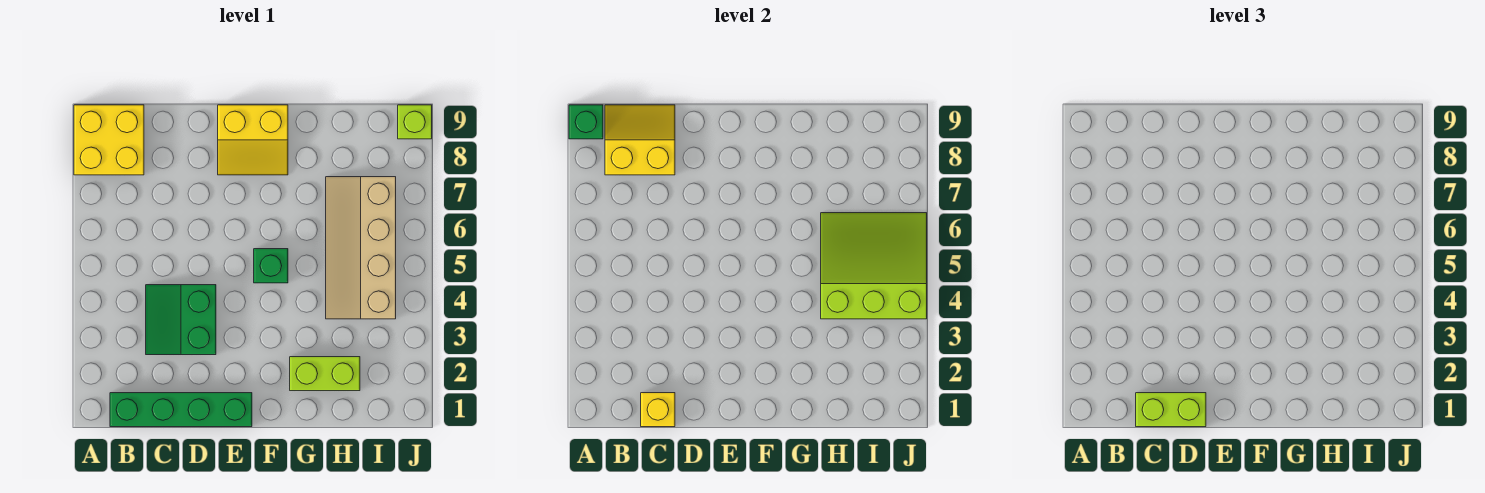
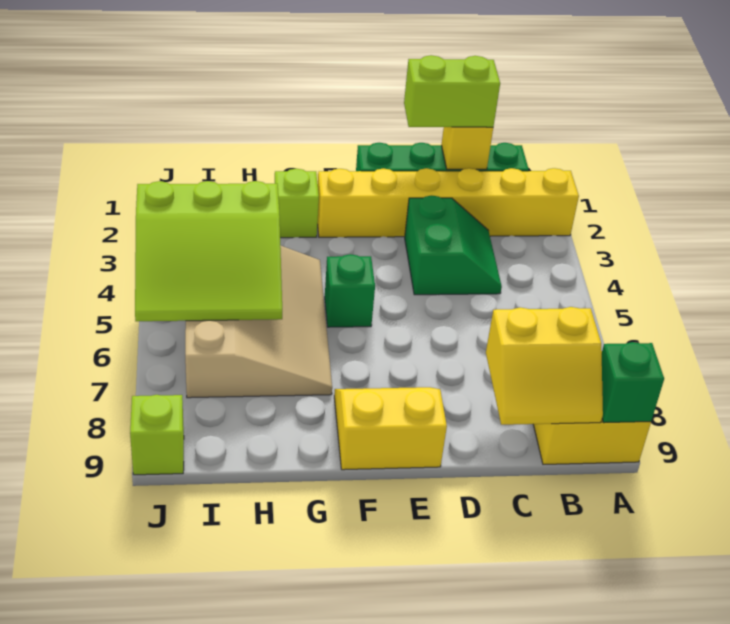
none -> yellow brick A2:F2 level 1
lime brick G2:H2 level 1 -> lime brick G2 level 1
tan slope H4:I7 level 1 top I -> tan slope G4:I7 level 1 top I

